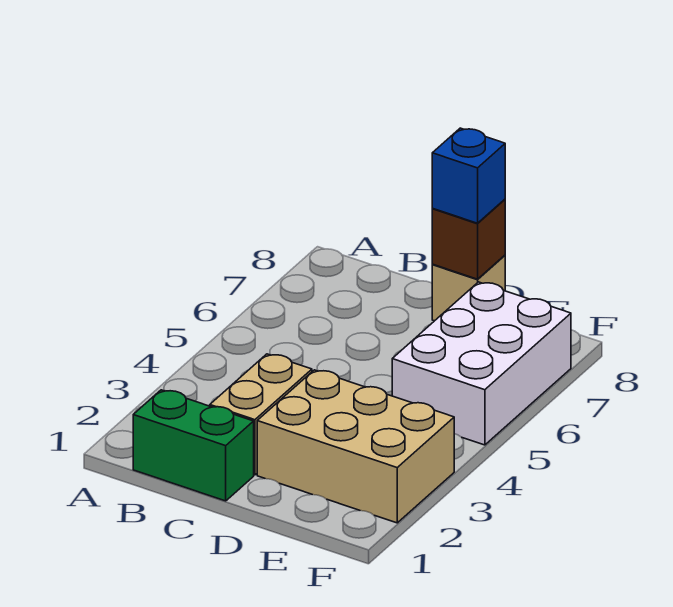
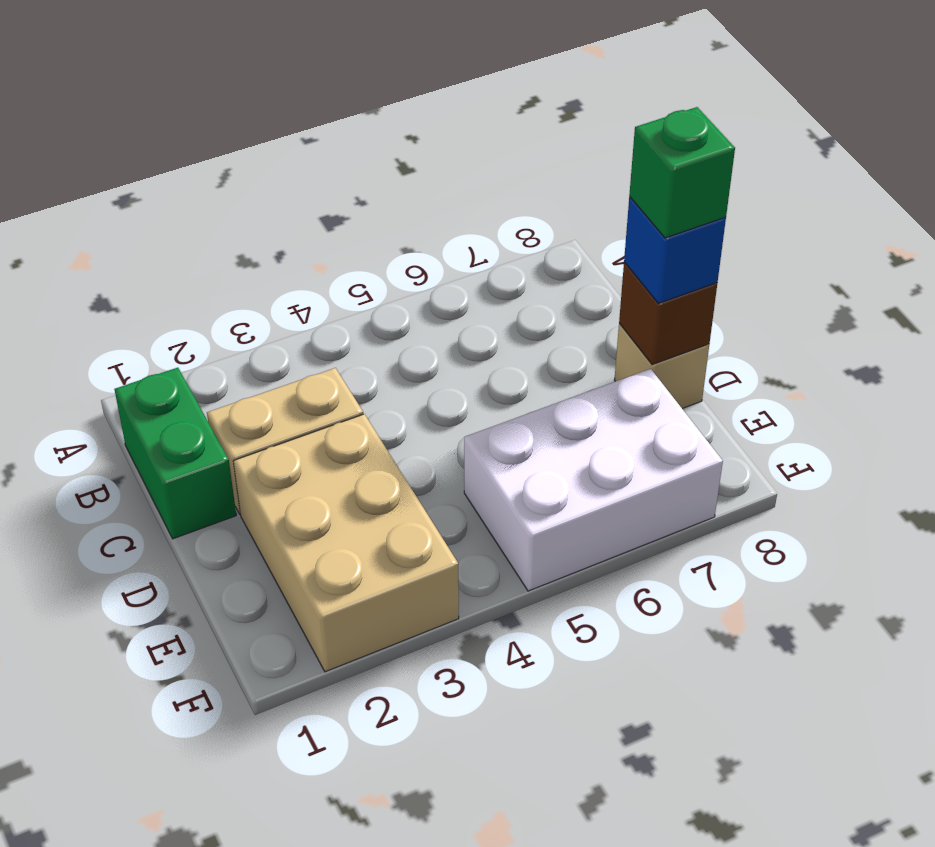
none -> green brick D8 level 4

